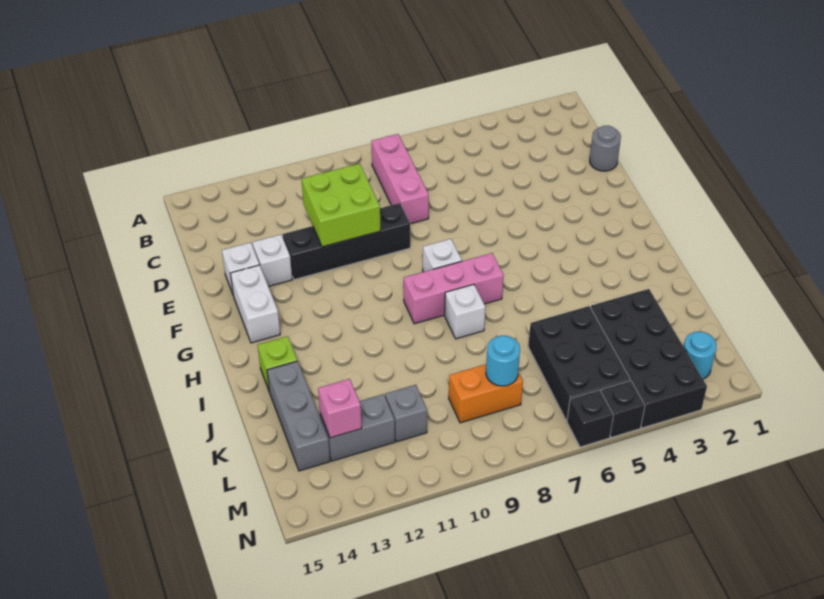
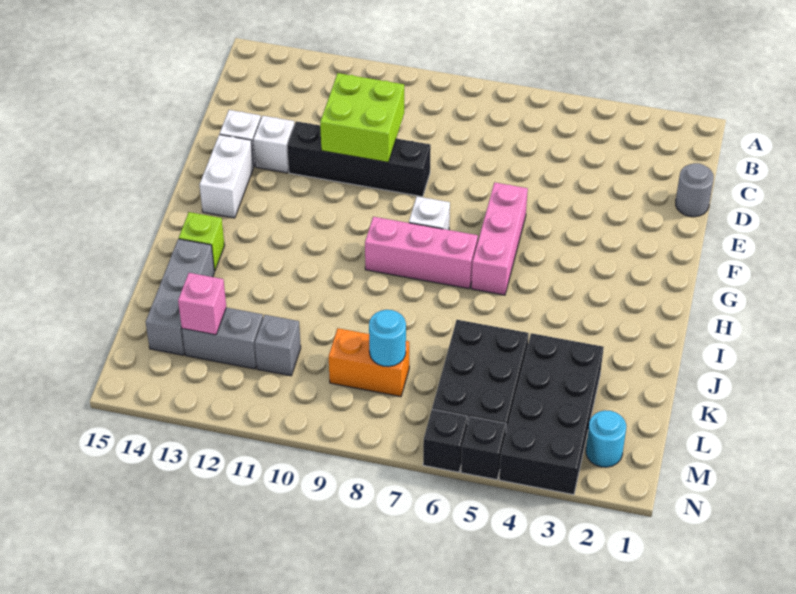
pink brick B8:D8 level 1 -> pink brick F6:H6 level 1
white brick I8 level 1 -> none

